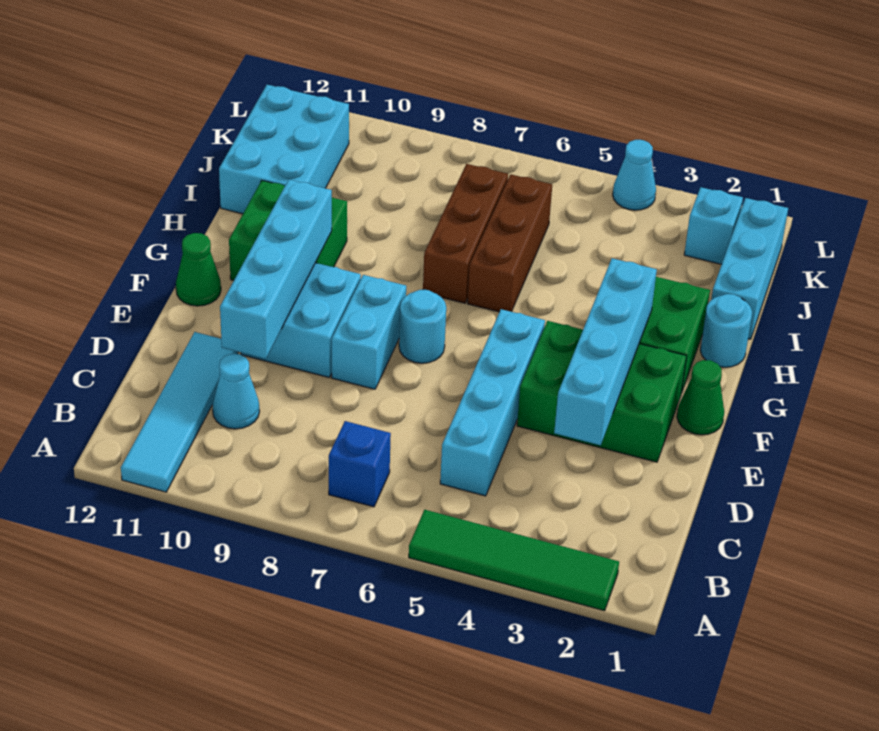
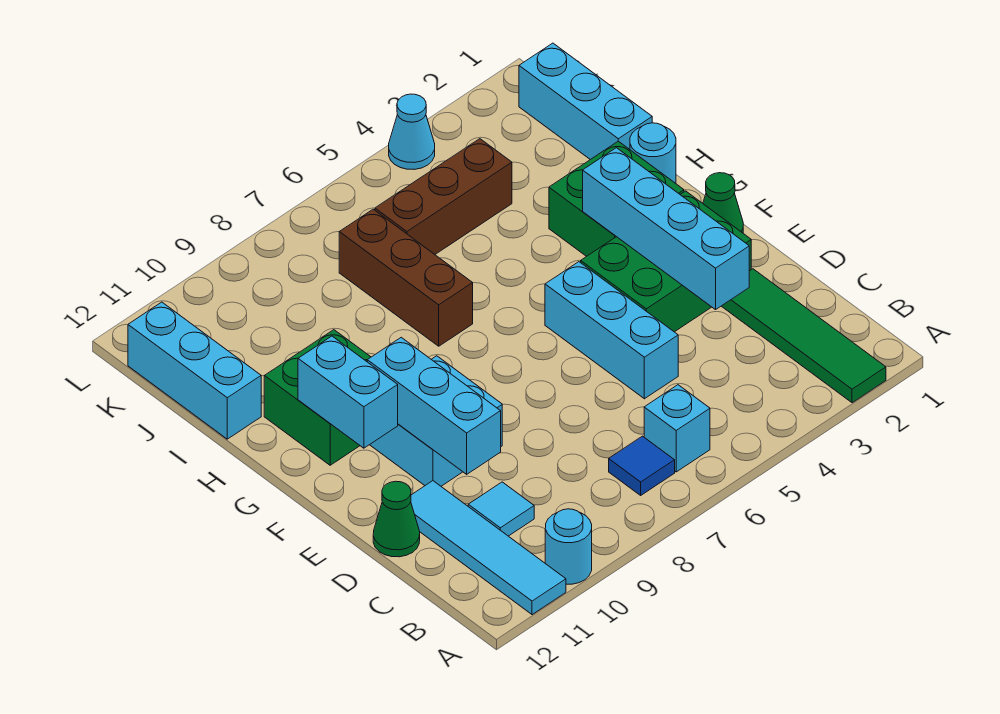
green tile A2:A5 level 1 -> green tile A2:D2 level 1
blue brick B7 level 1 -> blue tile B7 level 1
cyan brick C5:F5 level 1 -> cyan brick D5:F5 level 1
cyan cone C10 level 1 -> cyan tile C10 level 1
cyan brick D10:G10 level 2 -> cyan brick D10:F10 level 2
cyan brick E8:F8 level 1 -> cyan brick F11:G11 level 2
cyan round brick F7 level 1 -> cyan round brick A10 level 1
green cone F12 level 1 -> green cone D12 level 1
brown brick H6:J6 level 1 -> brown brick J4:J6 level 1
cyan brick I11:K12 level 1 -> cyan brick I12:K12 level 1
cyan brick K2 level 1 -> cyan brick B6 level 1

